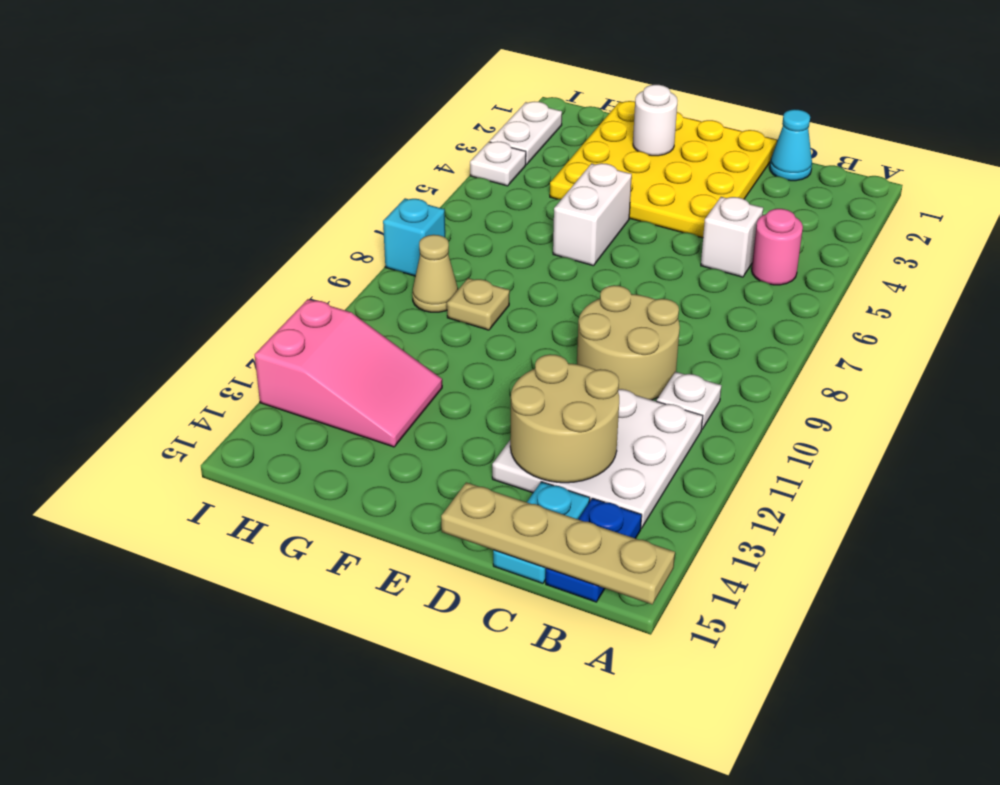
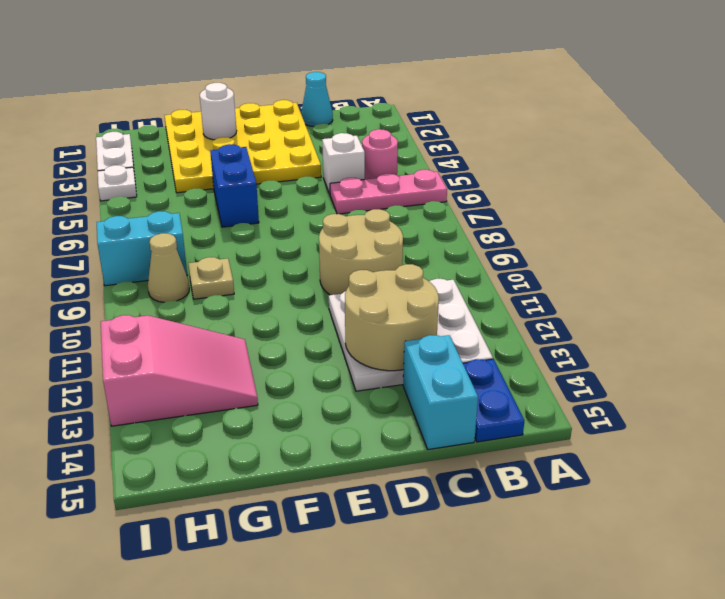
none -> pink plate A6:C6 level 1
tan plate A15:D15 level 2 -> none
white plate B10 level 1 -> none
cyan plate C14:C15 level 1 -> cyan brick C14:C15 level 1
white brick F5:F6 level 1 -> blue brick F5:F6 level 1
cyan brick I8 level 1 -> cyan brick H8:I8 level 1

